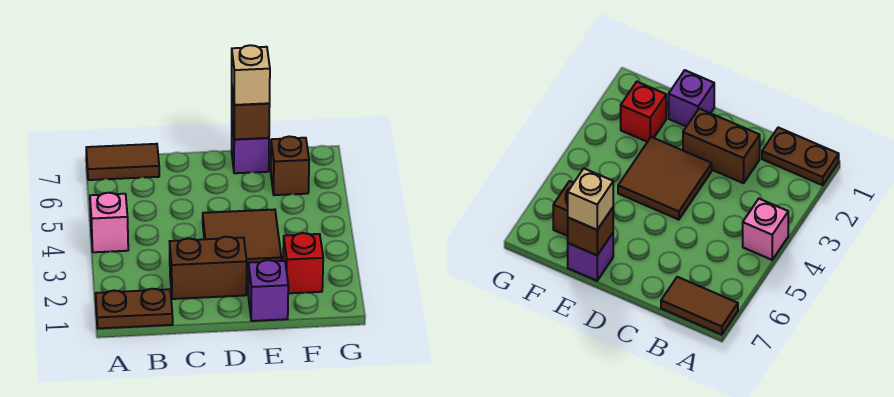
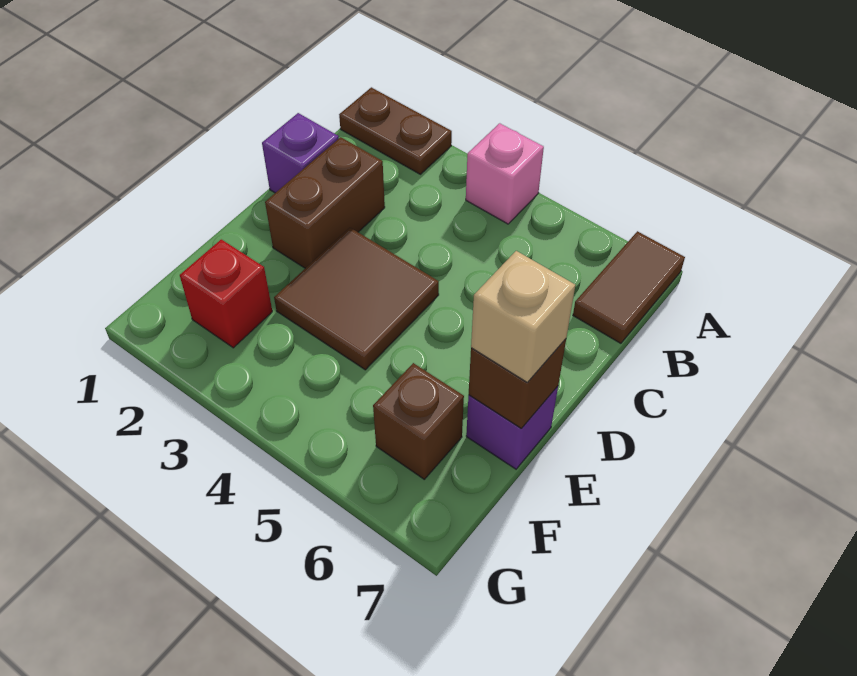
brown plate A1:B1 level 1 -> brown plate A1:A2 level 1
purple brick E1 level 1 -> purple brick C1 level 1

